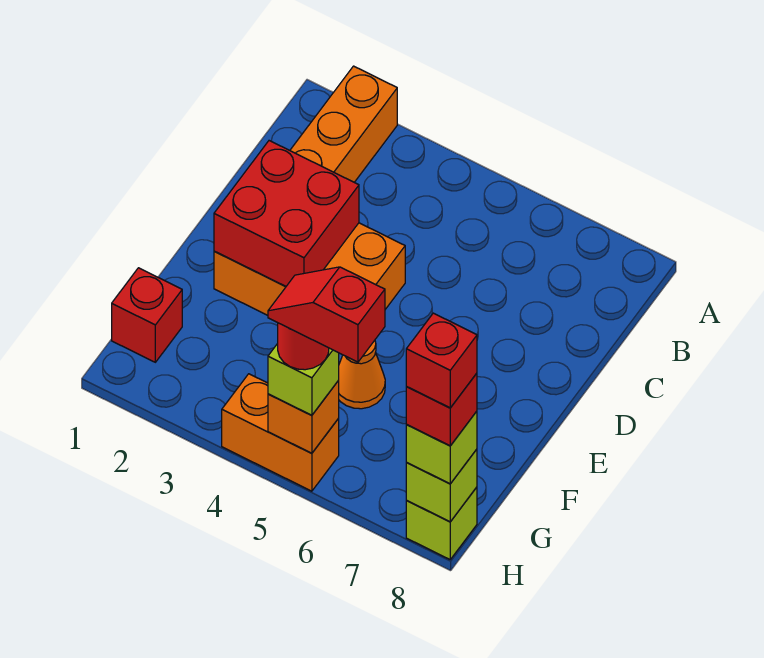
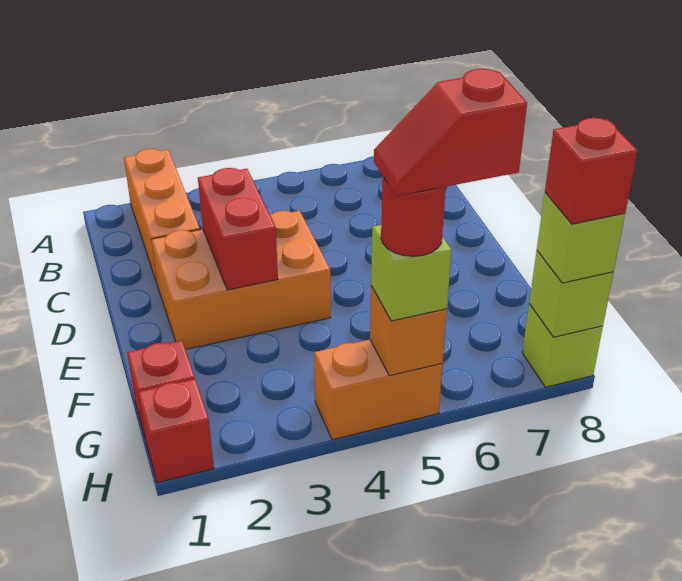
red brick D2:E3 level 2 -> red brick D3:E3 level 2
orange cone F5 level 1 -> none
red brick H8 level 5 -> red brick H1 level 1

